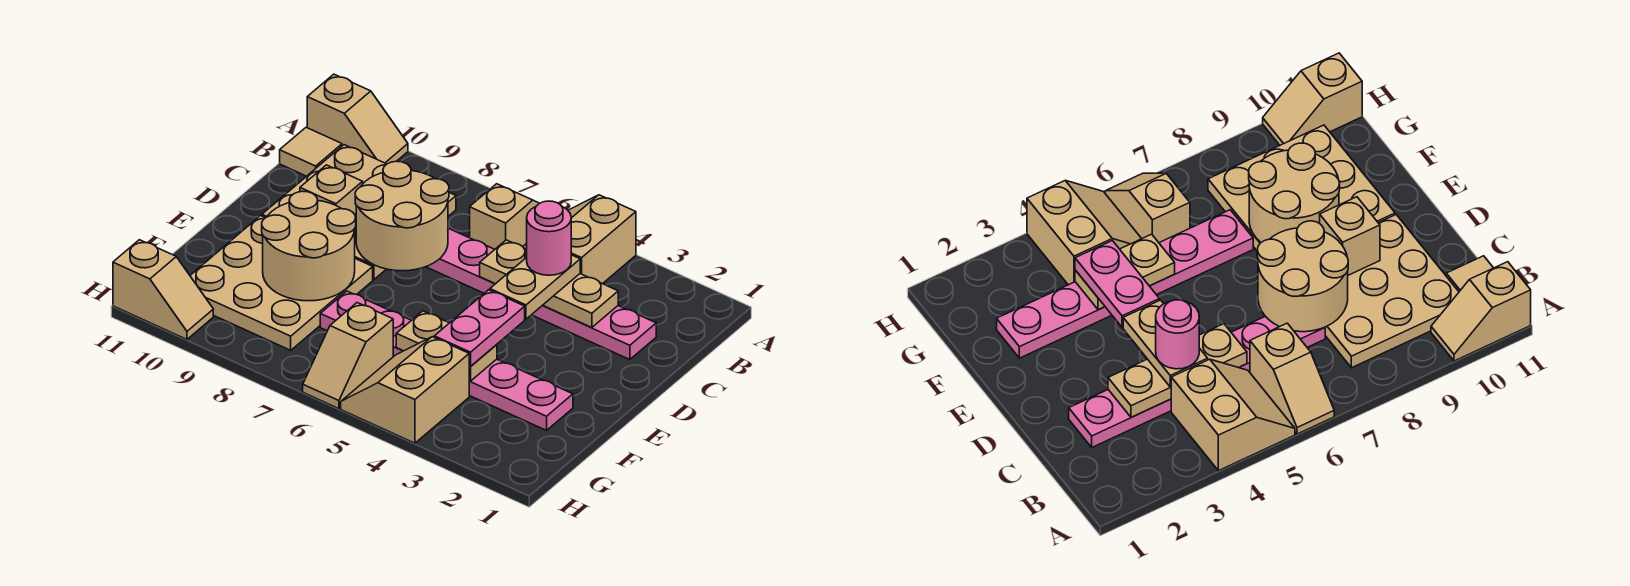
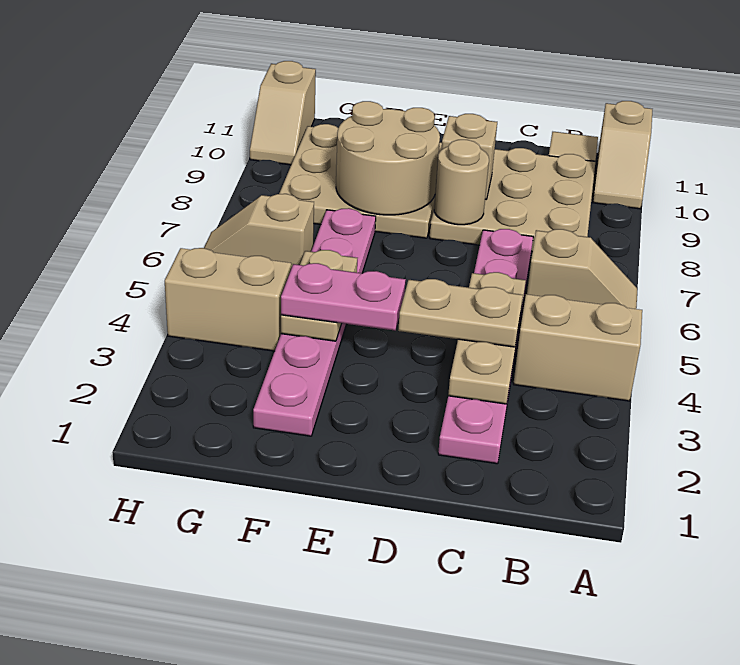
pink round brick C4 level 4 -> none
tan round brick C7:D8 level 2 -> tan round brick D8 level 2

